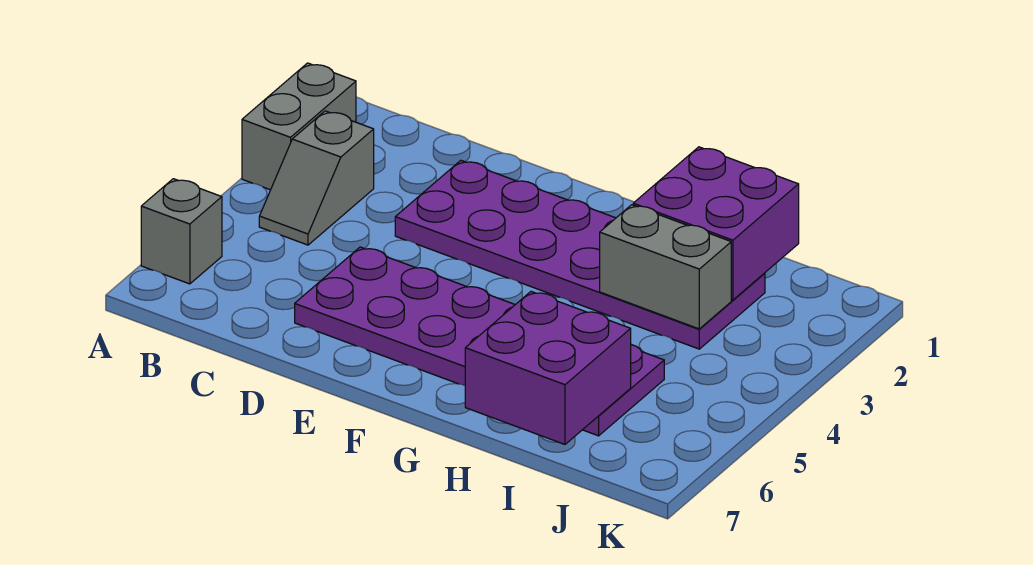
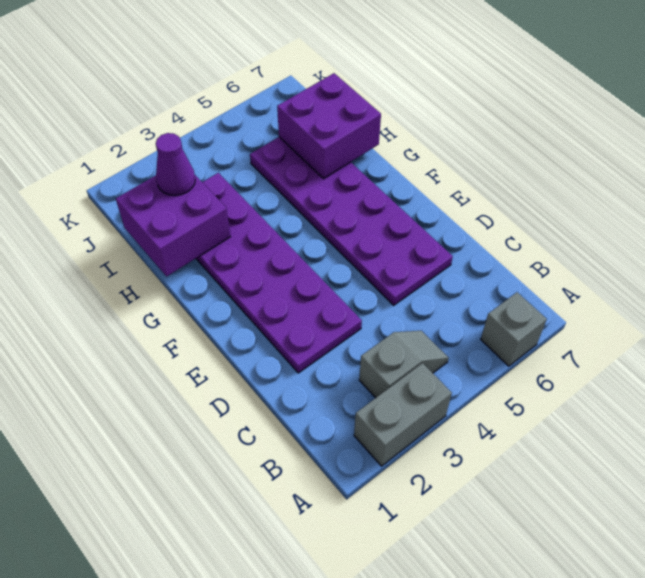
grey brick H3:I3 level 2 -> none
none -> purple cone I2 level 3

